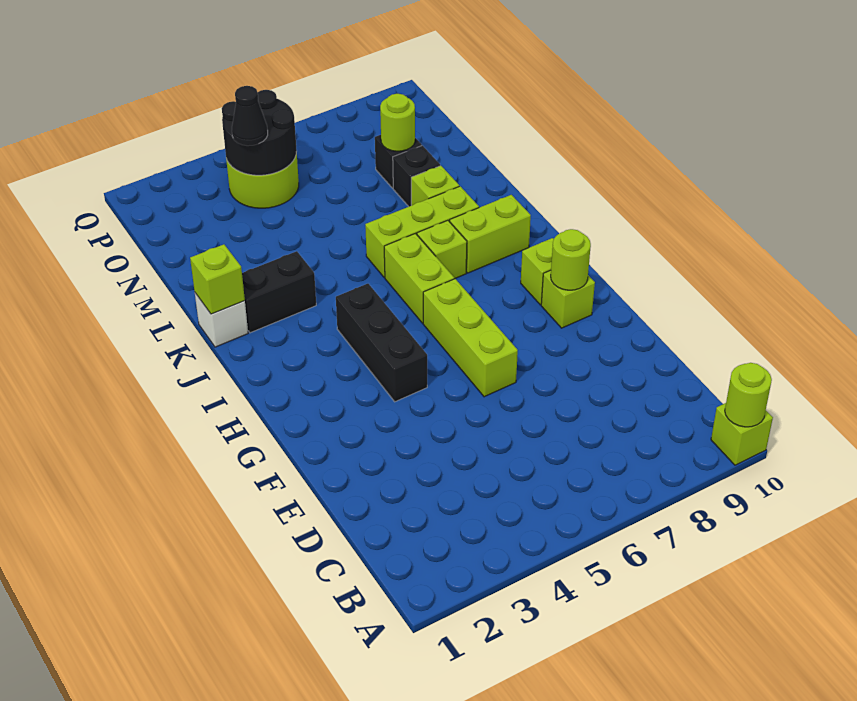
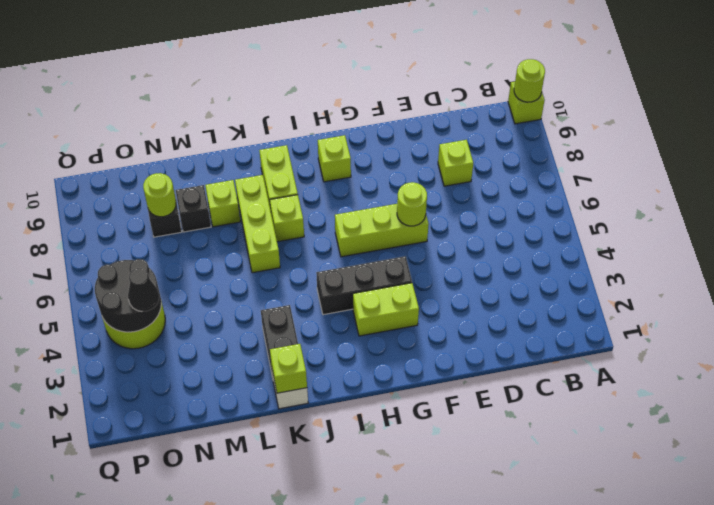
lime brick G9 level 1 -> lime brick D8 level 1
lime round brick G9 level 2 -> lime round brick F6 level 2
lime brick I6:J6 level 1 -> lime brick G3:H3 level 1

